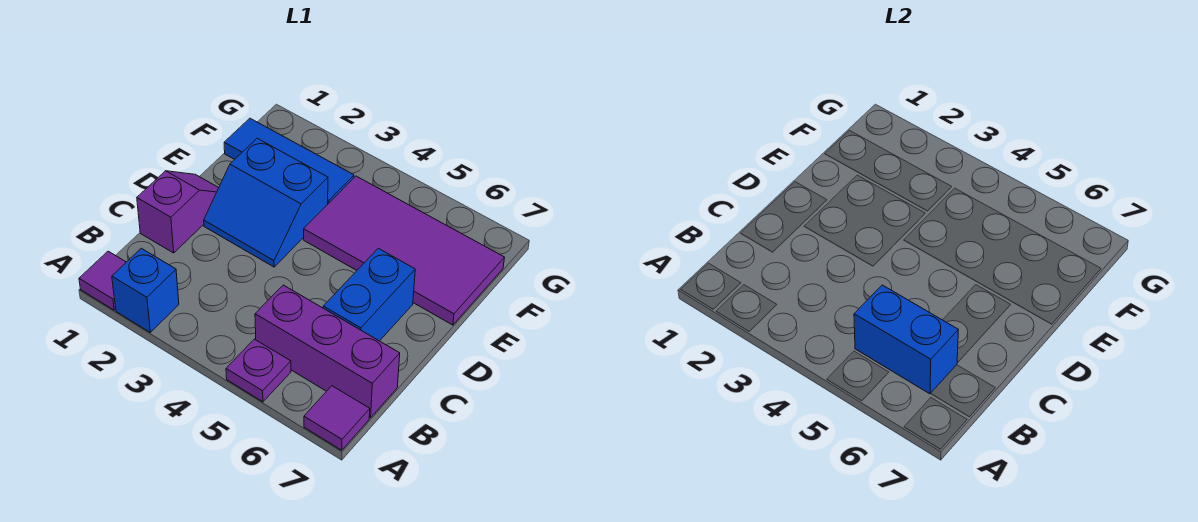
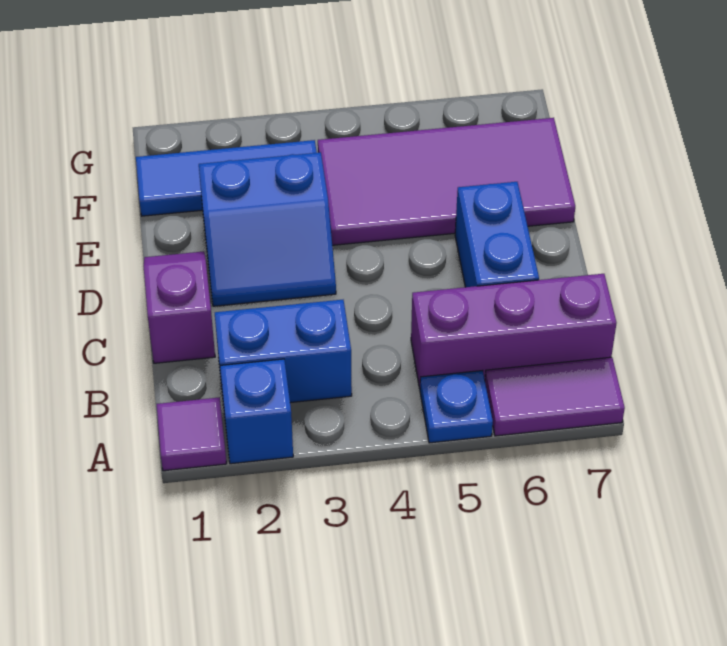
purple plate A5 level 1 -> blue plate A5 level 1
purple tile A7 level 1 -> purple tile A6:A7 level 1
blue brick B5:B6 level 2 -> blue brick B2:B3 level 1

